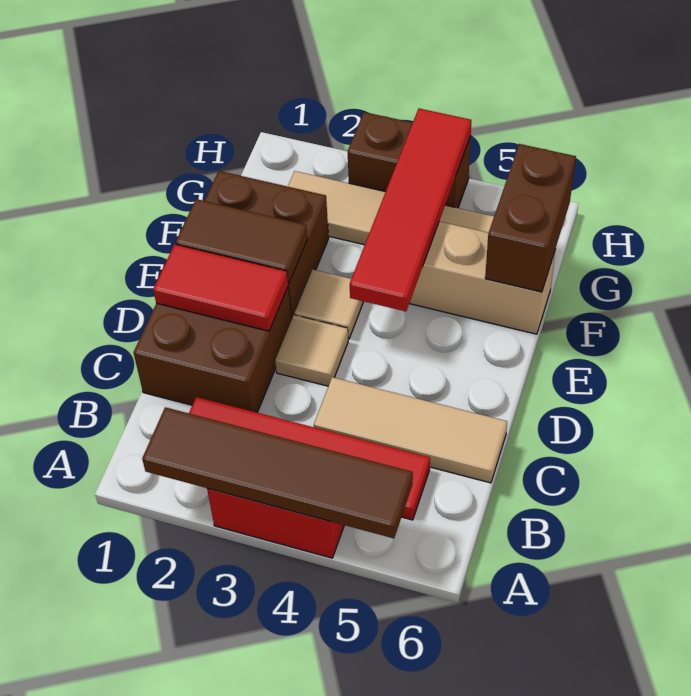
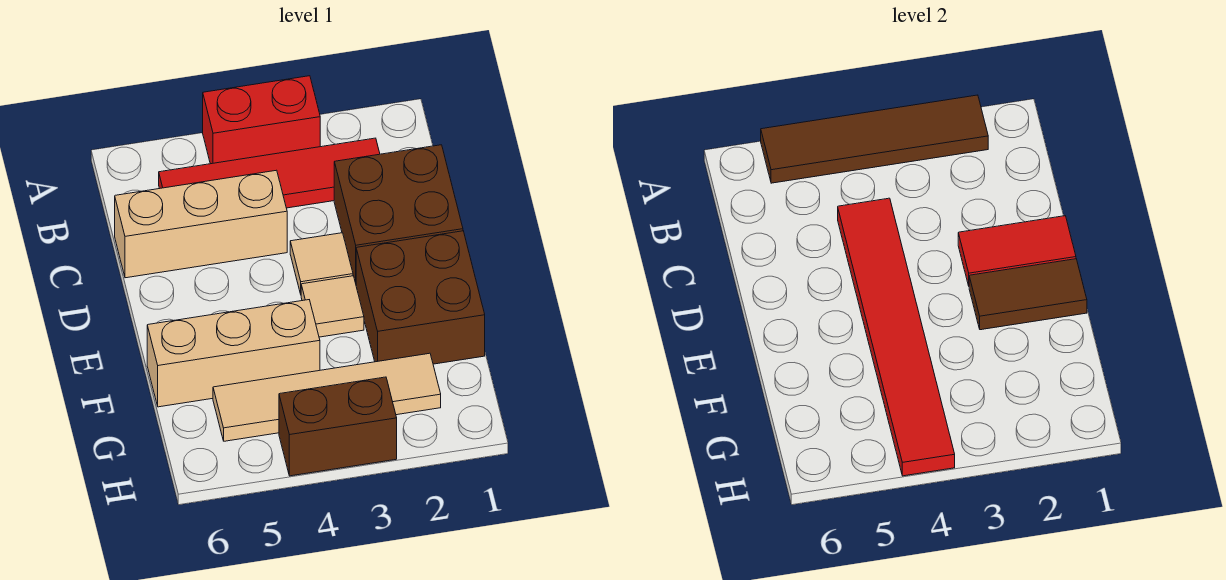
tan tile C4:C6 level 1 -> tan brick C4:C6 level 1
red tile E4:H4 level 2 -> red tile C4:H4 level 2
brown brick F6:G6 level 2 -> none

